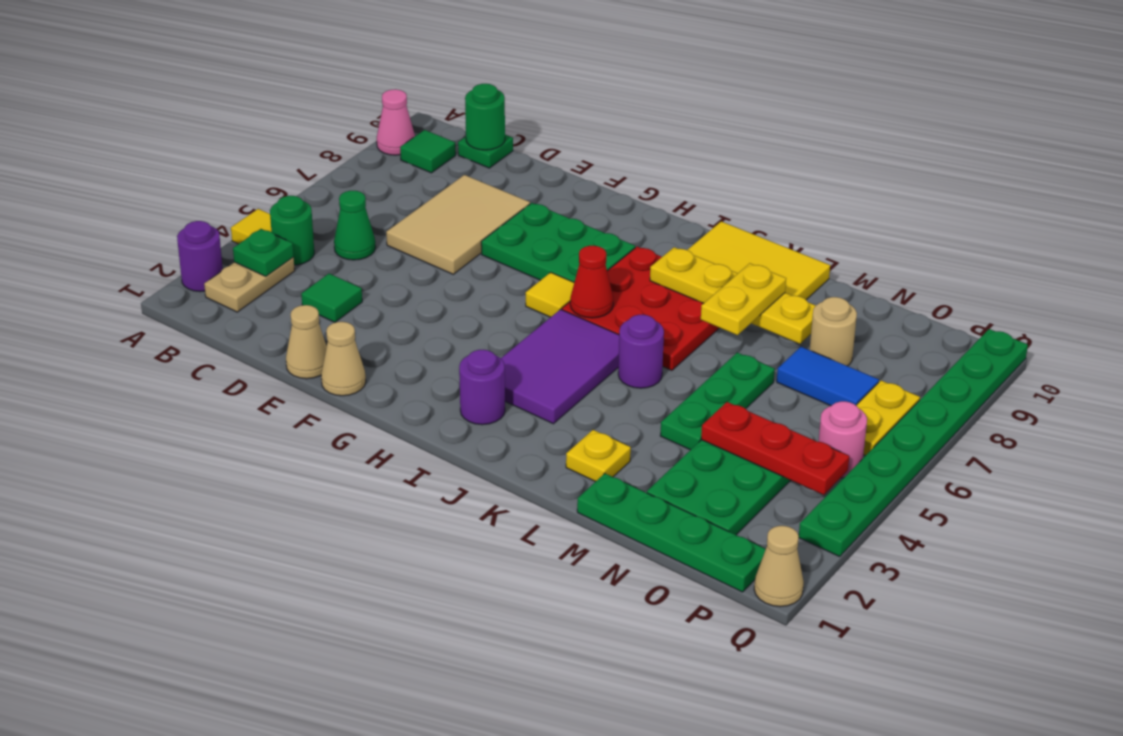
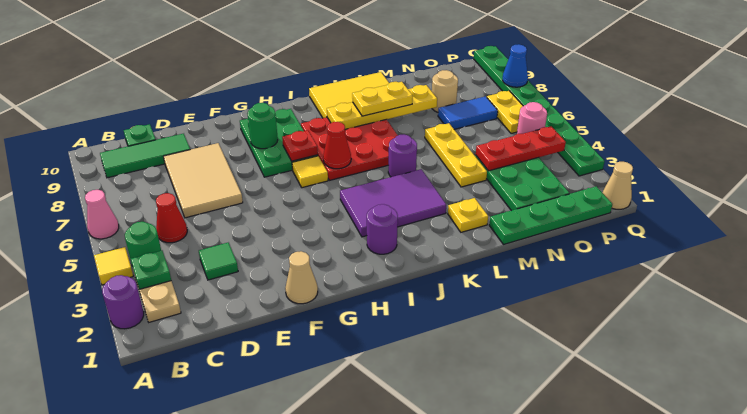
pink cone A9 level 1 -> pink cone A6 level 1
green tile B9 level 1 -> green tile B9:D9 level 1
green cone C5 level 1 -> red cone C5 level 1
green round brick C10 level 2 -> green round brick G8 level 2
tan cone E1 level 1 -> none
green plate F7:H8 level 1 -> green plate G7:H9 level 1
none -> red plate H7 level 2
purple tile I3:J5 level 1 -> purple tile I3:K4 level 1
yellow plate L7:L8 level 3 -> yellow plate K8:L8 level 3
green plate M4:M6 level 1 -> yellow plate M4:M6 level 1
none -> blue cone Q8 level 2

